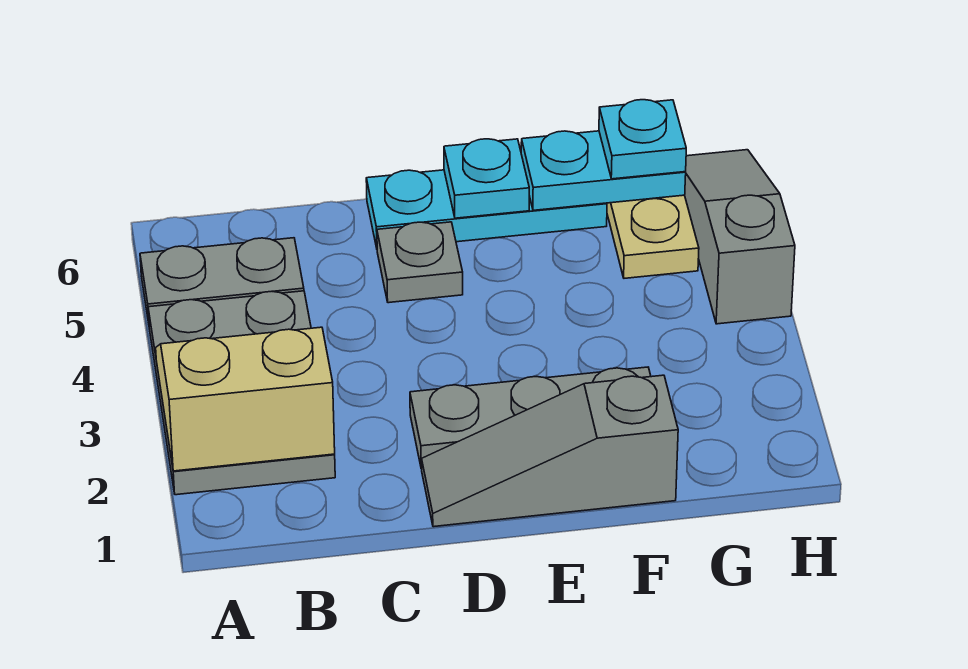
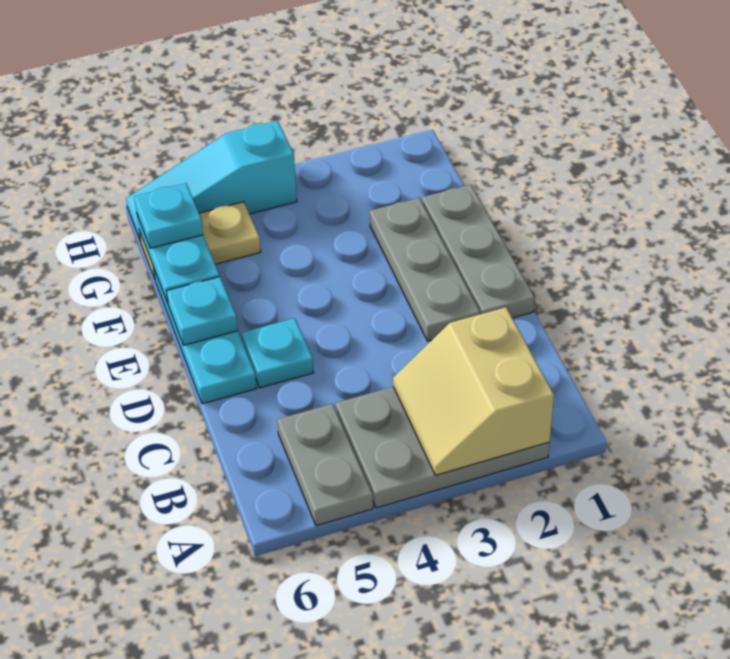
grey slope D1:F1 level 1 top F -> grey plate D1:F1 level 1
grey plate D5 level 1 -> cyan plate D5 level 1
grey slope H4:H6 level 1 top 4 -> cyan slope H4:H6 level 1 top 4

